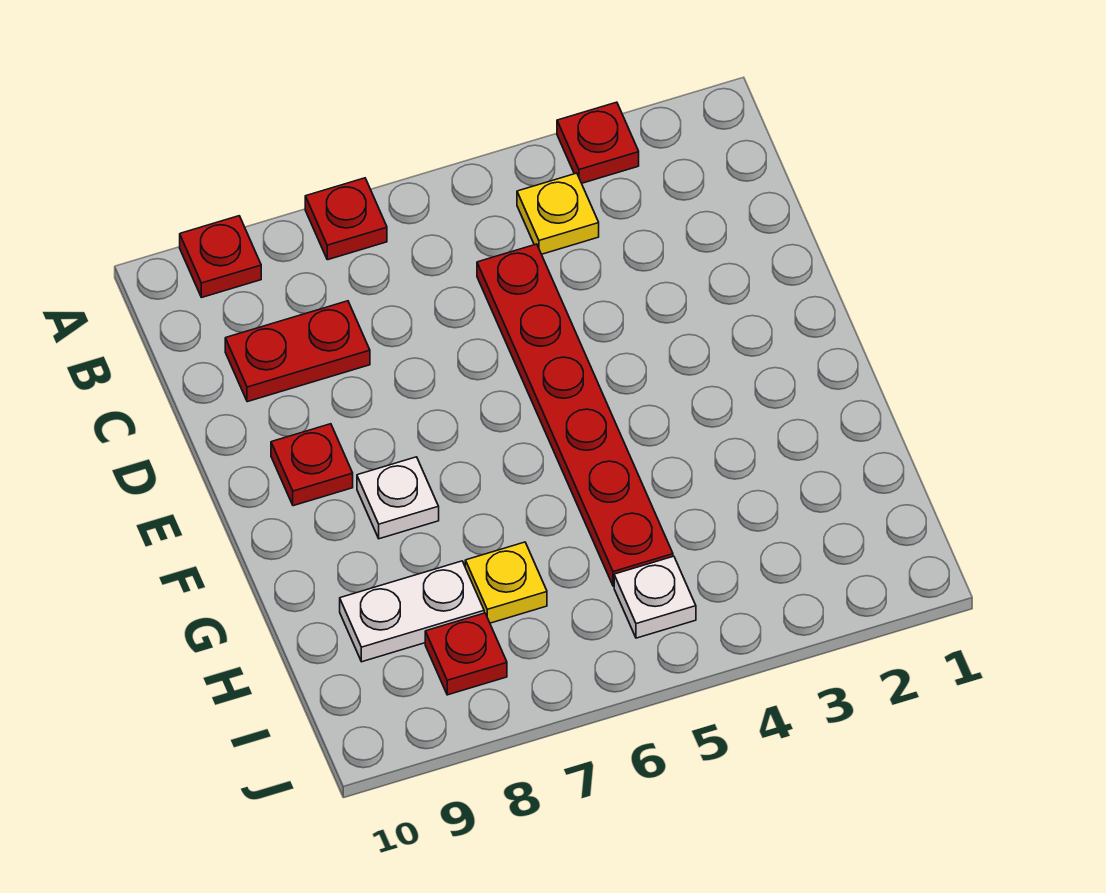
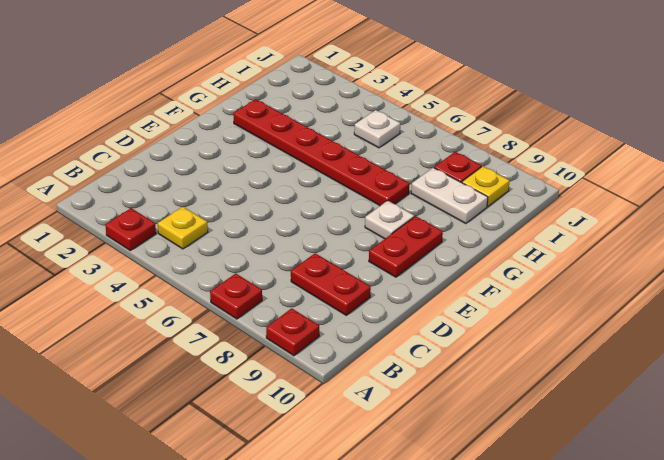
red plate C5:H5 level 1 -> red plate G2:G7 level 1
red plate E9 level 1 -> red plate E9:F9 level 1
yellow plate H7 level 1 -> yellow plate I9 level 1

